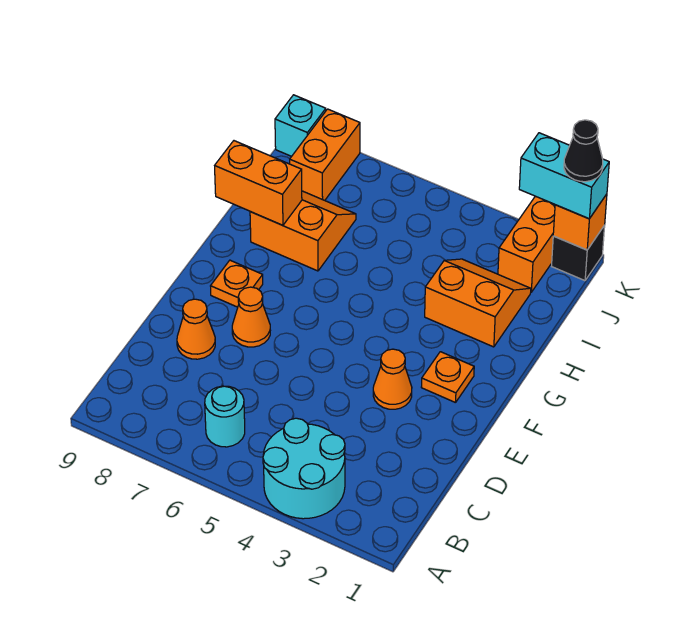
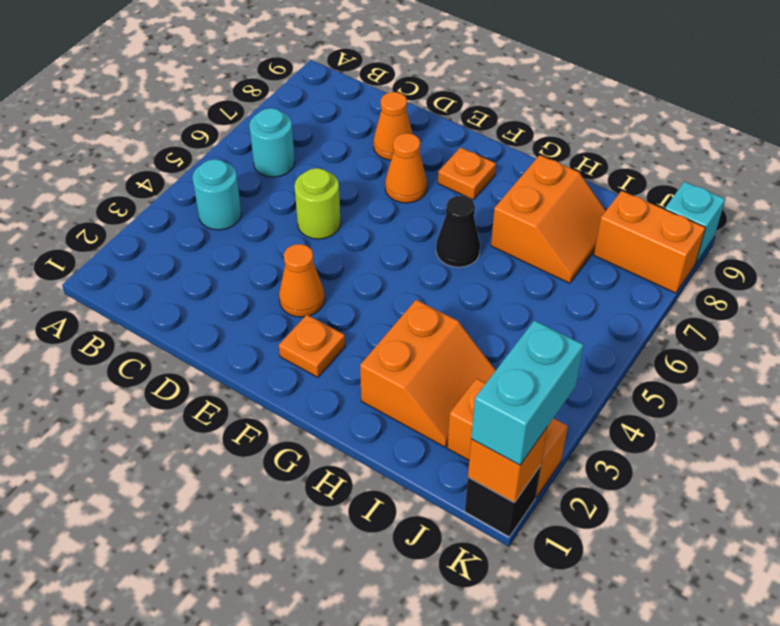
cyan round brick A3:B4 level 1 -> cyan round brick B4 level 1
none -> lime round brick D5 level 1
orange brick H8:H9 level 2 -> none
black cone K1 level 4 -> black cone G6 level 1

